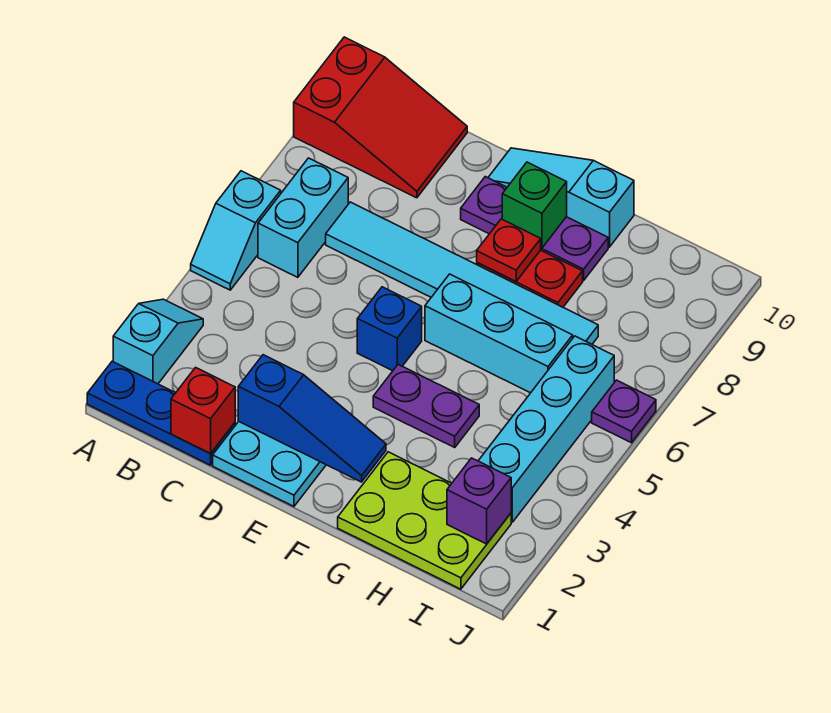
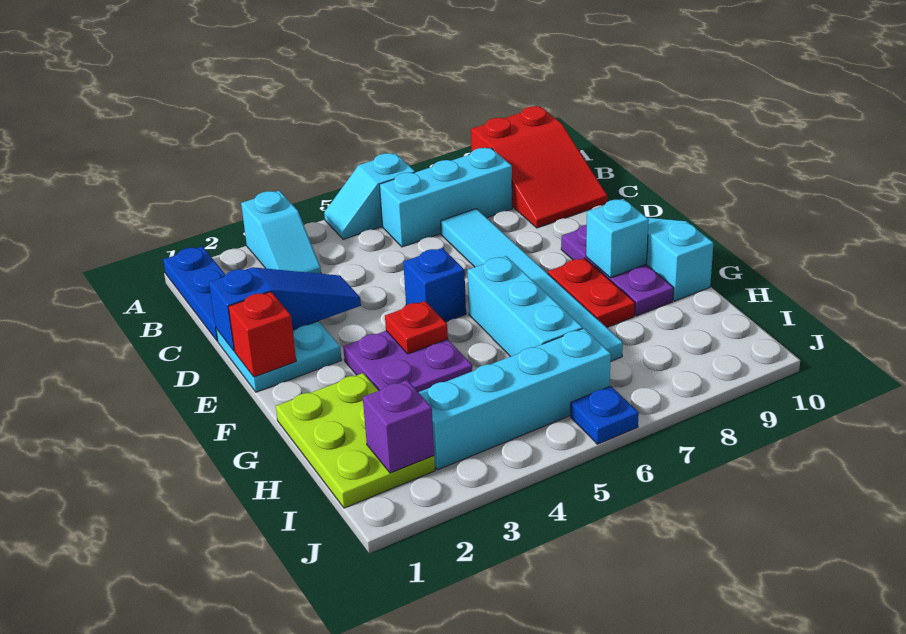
cyan slope A2:A3 level 1 top 2 -> cyan slope A3:B3 level 1 top A
cyan brick B6:B7 level 1 -> cyan brick B6:B8 level 1
red brick C1 level 2 -> red brick E1 level 2
blue slope D2:F2 level 2 top D -> blue slope D1:D3 level 2 top 1
purple plate F4:G4 level 1 -> purple plate F3:G4 level 1
red plate F8 level 2 -> red plate F4 level 2
green brick F9 level 2 -> cyan brick F9 level 2
purple plate J6 level 1 -> blue plate J6 level 1

